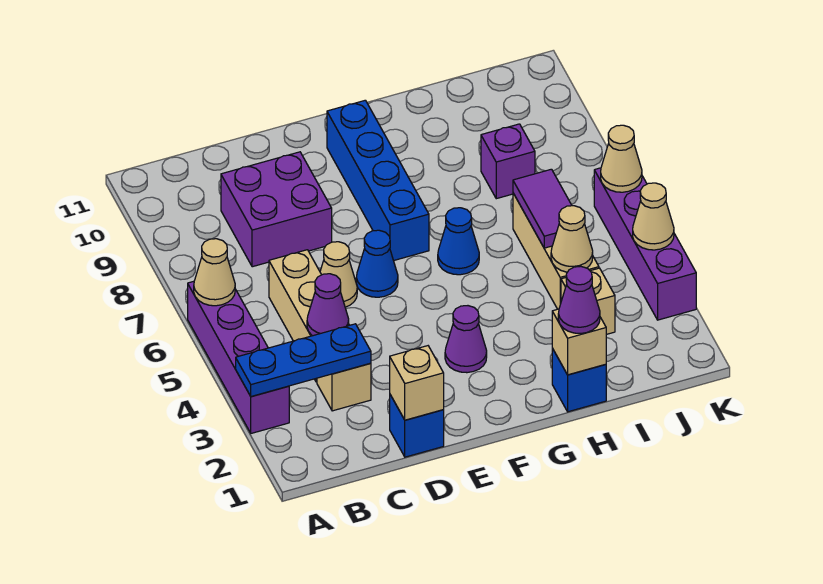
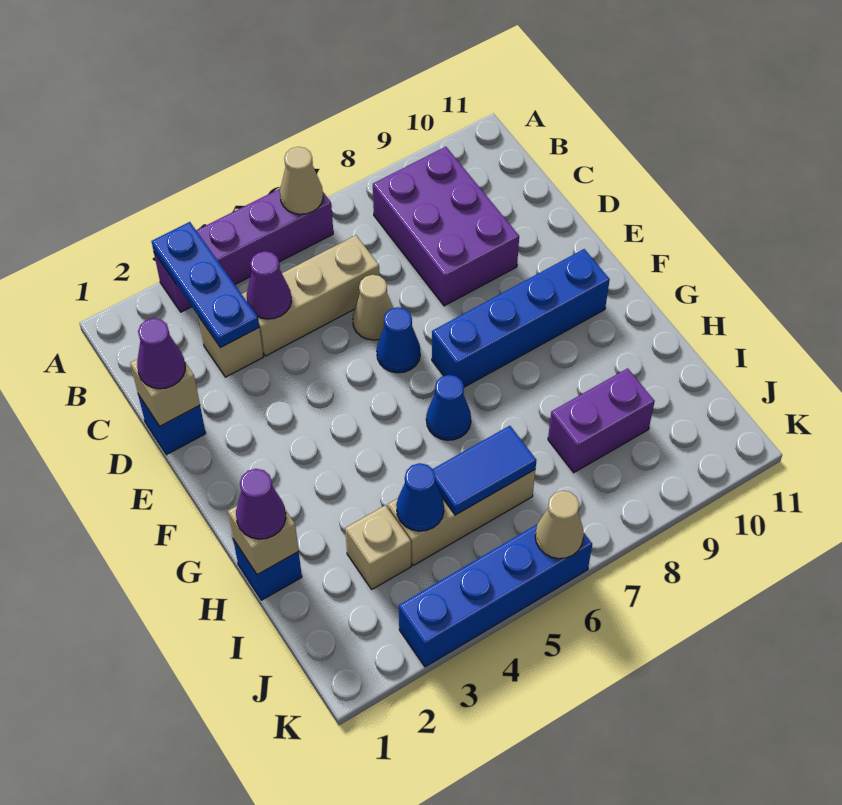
purple brick C8:D9 level 1 -> purple brick B8:D9 level 1
purple cone F3 level 1 -> purple cone D1 level 3
tan cone I4 level 2 -> blue cone I4 level 2
purple tile I5:I6 level 2 -> blue tile I5:I6 level 2
purple brick I8 level 1 -> purple brick I8:I9 level 1
purple brick K3:K6 level 1 -> blue brick K3:K6 level 1
tan cone K4 level 2 -> none

